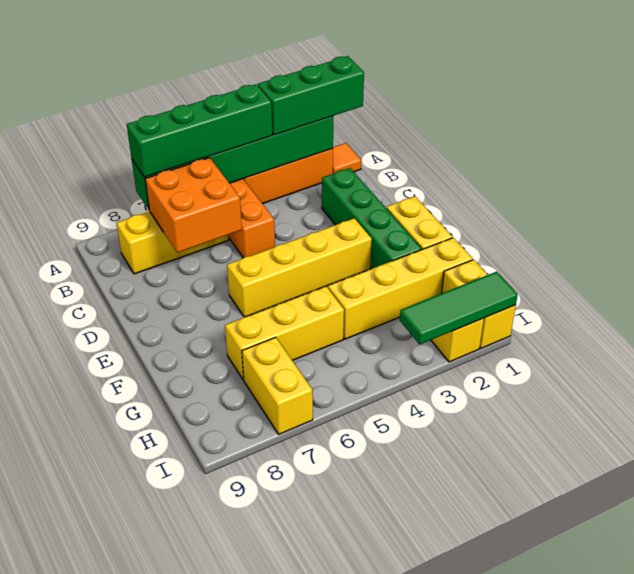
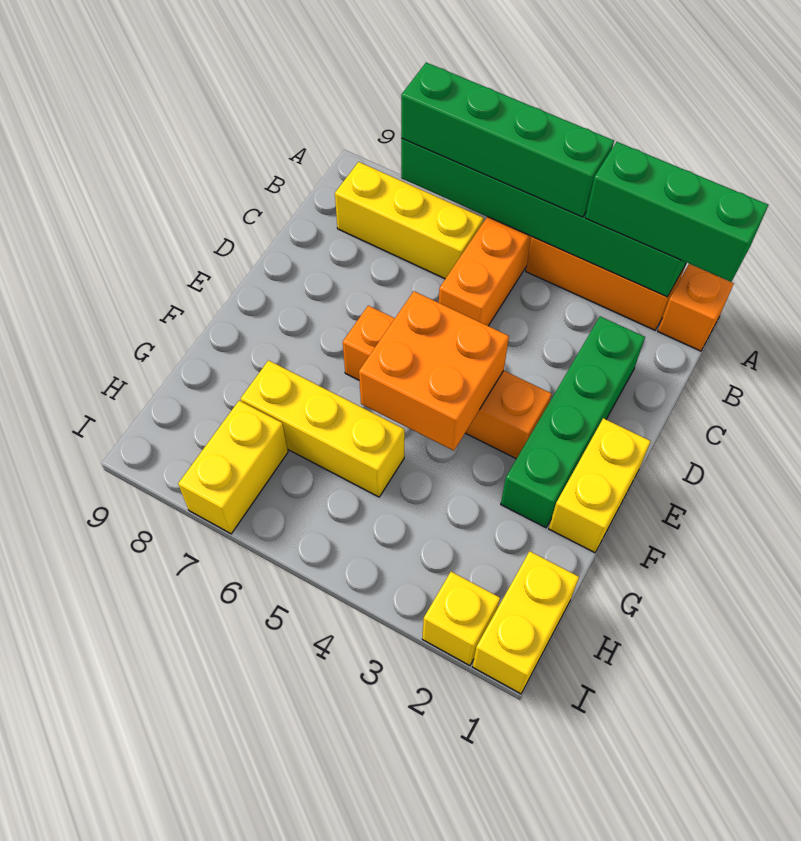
orange tile A1 level 1 -> orange brick A1 level 1
orange brick B6:C7 level 2 -> orange brick E4:F5 level 2
yellow brick E3:E6 level 1 -> orange brick E3:E6 level 1
yellow brick G1:G4 level 1 -> none
green tile I1:I3 level 2 -> none

